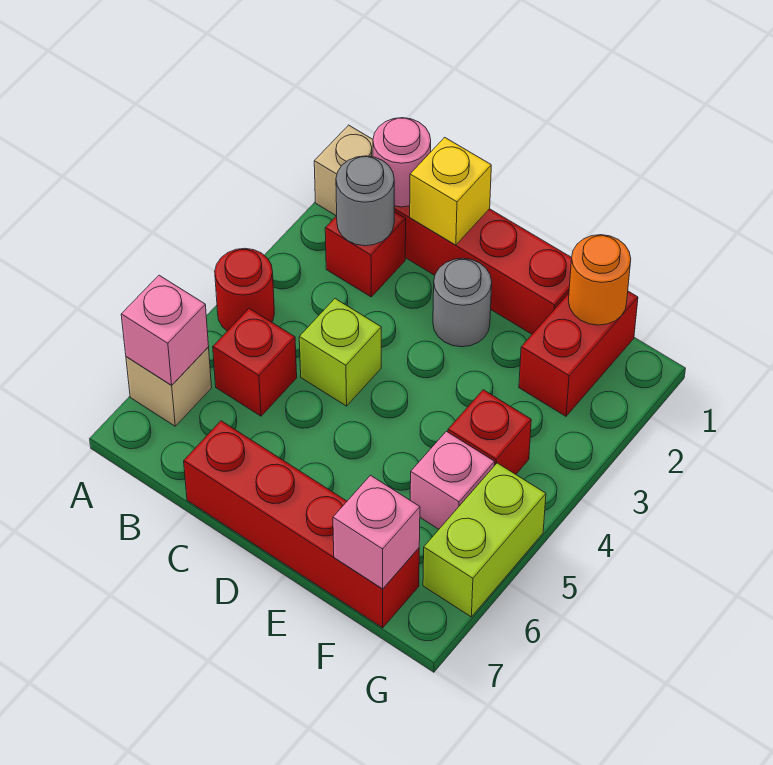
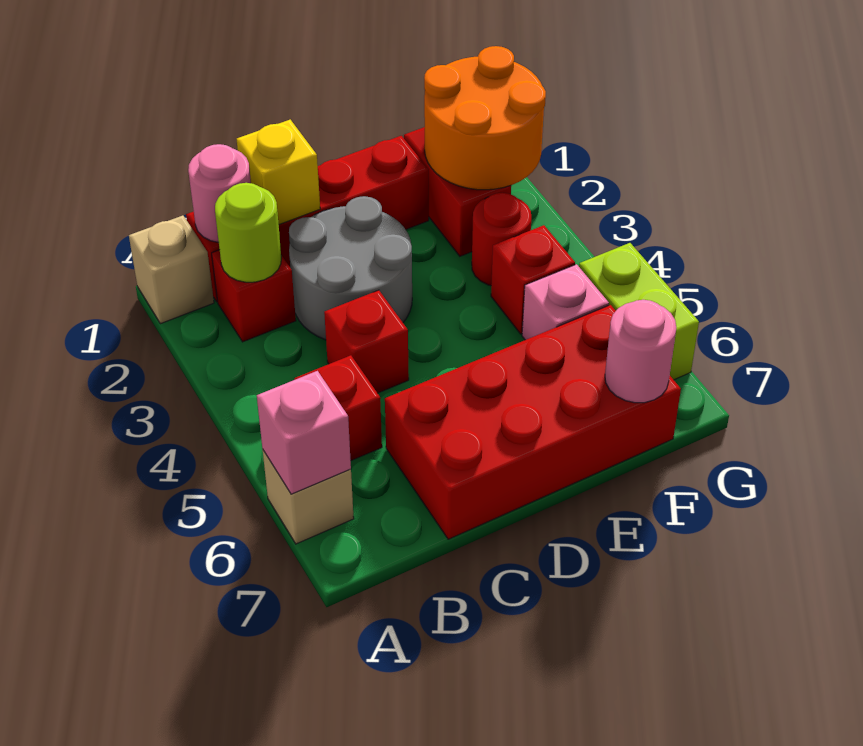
red round brick A4 level 1 -> red round brick F3 level 1
grey round brick B2 level 2 -> lime round brick B2 level 2
lime brick C4 level 1 -> red brick C4 level 1
red brick C7:F7 level 1 -> red brick C6:F7 level 1
grey round brick D2 level 1 -> grey round brick C2:D3 level 1
orange round brick F1 level 2 -> orange round brick F1:G2 level 2
pink brick F7 level 2 -> pink round brick F7 level 2

